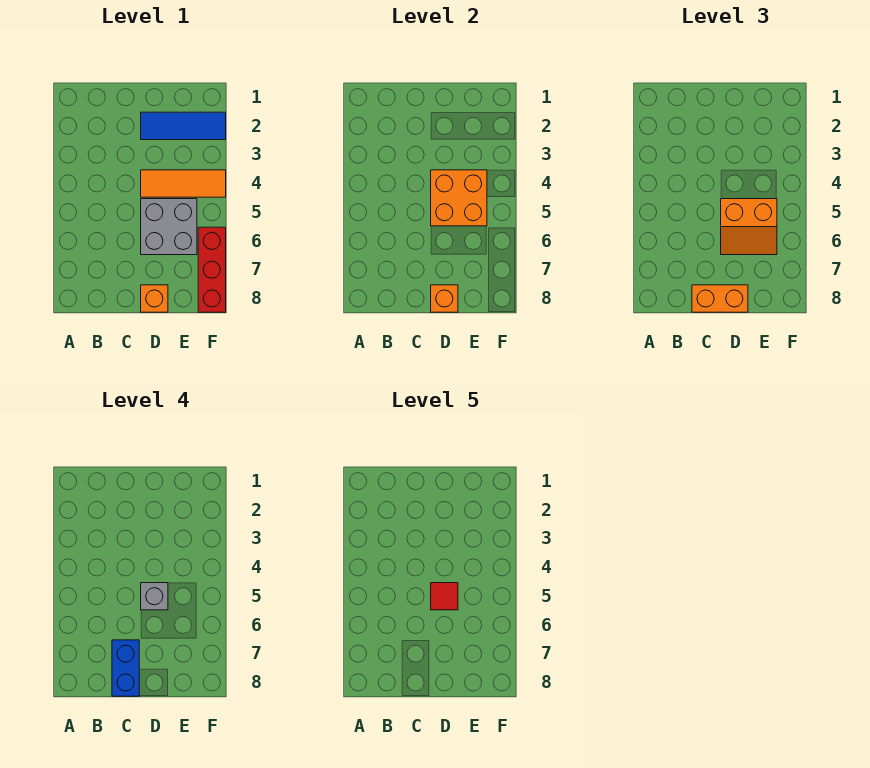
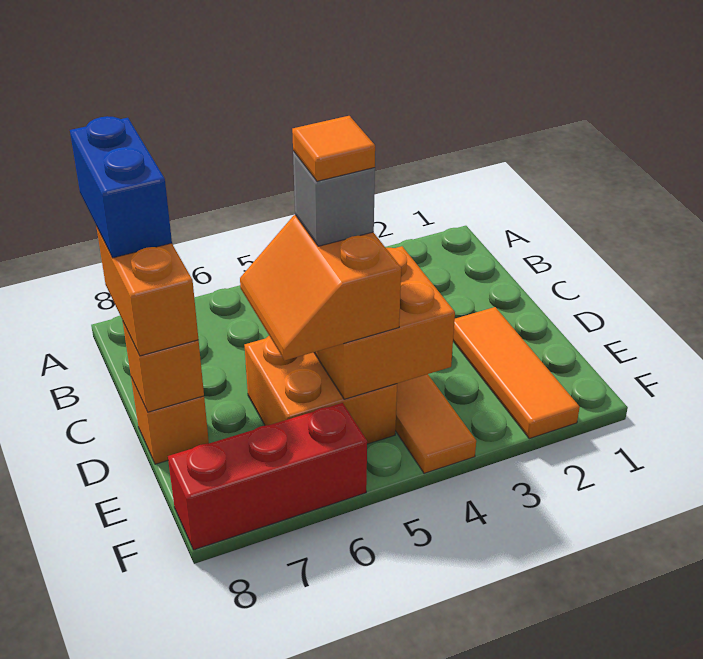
blue brick C7:C8 level 4 -> blue brick B8:C8 level 4
blue tile D2:F2 level 1 -> orange tile D2:F2 level 1
grey brick D5:E6 level 1 -> orange brick D5:E6 level 1
red tile D5 level 5 -> orange tile D5 level 5

